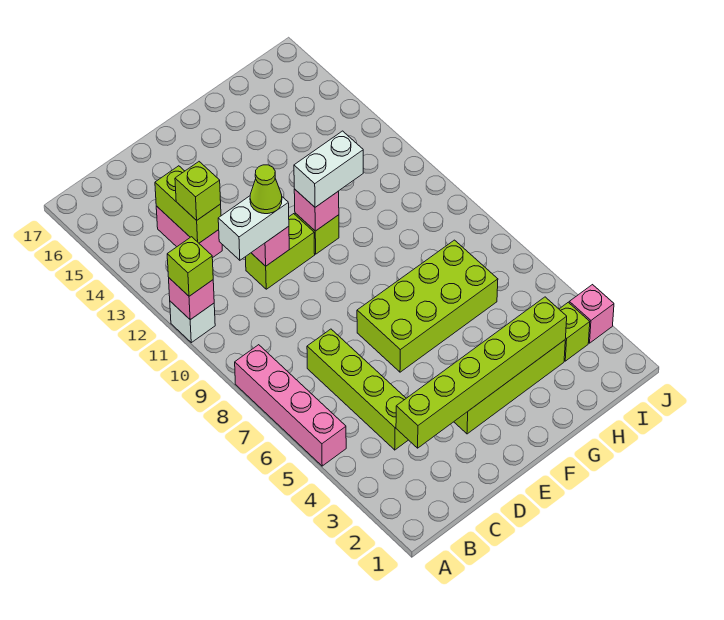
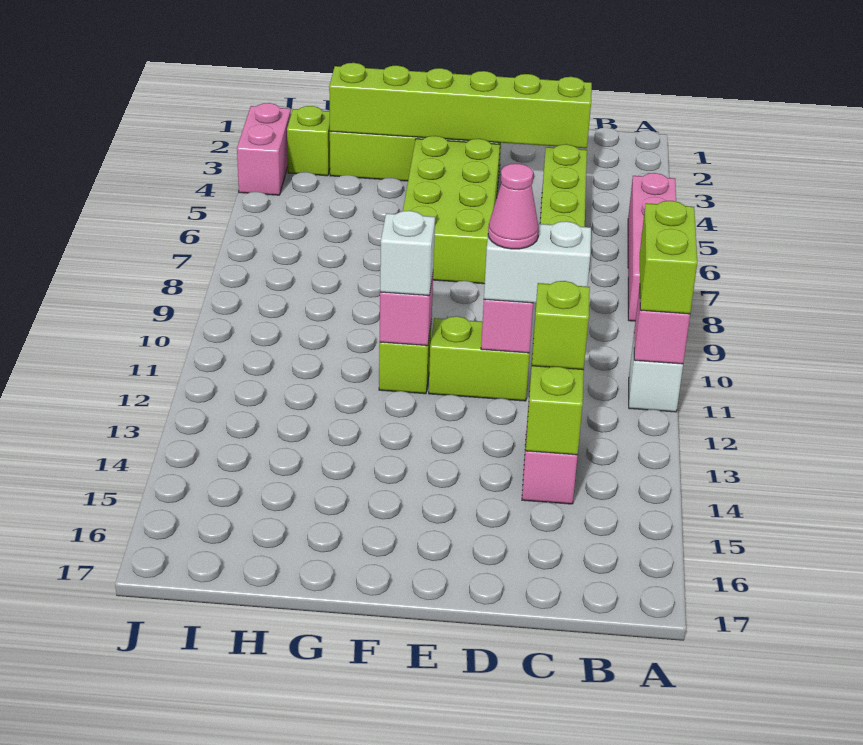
lime brick A11 level 3 -> lime brick A10:A11 level 3
lime cone D11 level 4 -> pink cone D11 level 4
lime brick E6:H7 level 1 -> lime brick E4:F7 level 1
white brick F11:G11 level 3 -> white brick F11 level 3
pink brick J3 level 1 -> pink brick J3:J4 level 1

